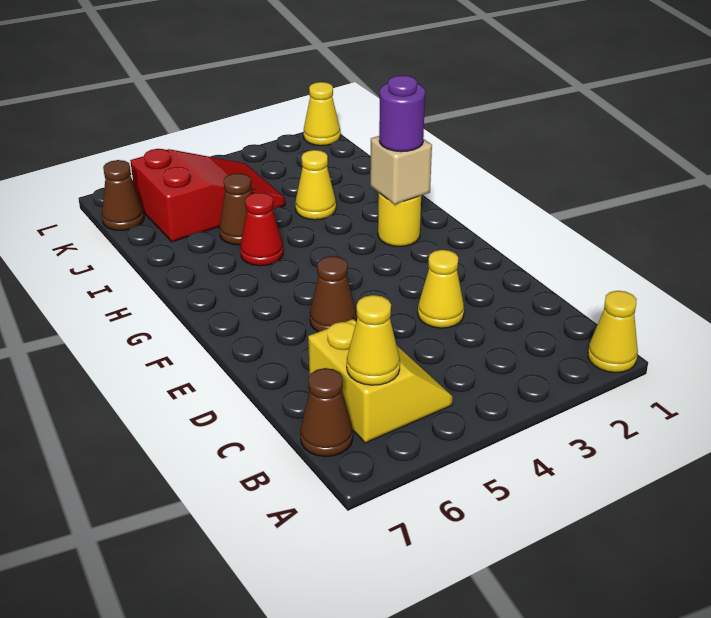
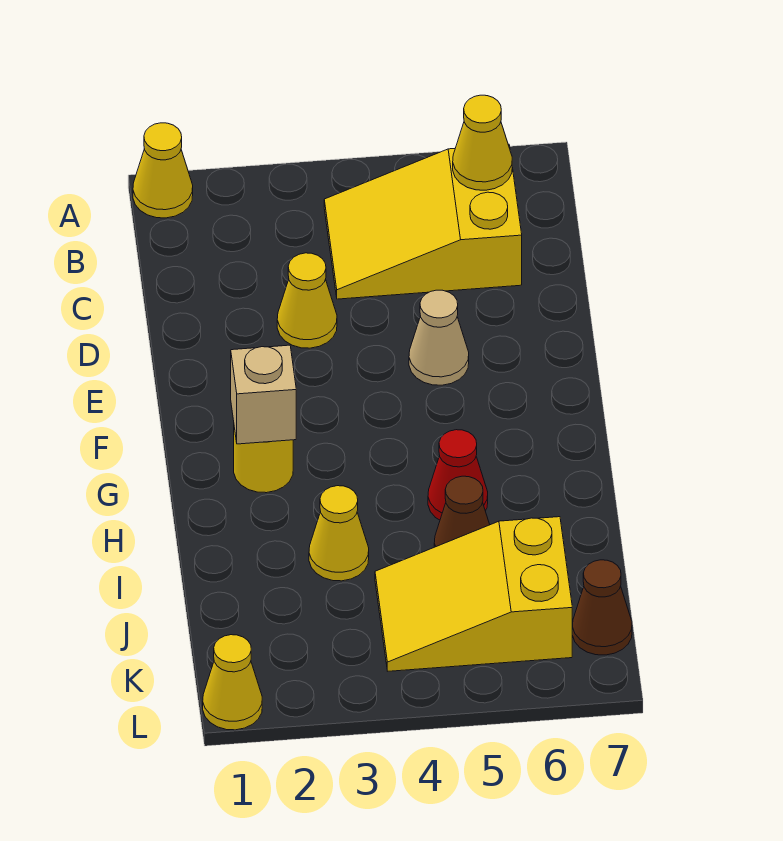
yellow slope B5:C6 level 1 top 6 -> yellow slope B4:C6 level 1 top 6
brown cone B7 level 1 -> none
brown cone E5 level 1 -> tan cone E5 level 1
purple round brick G2 level 3 -> none
red slope J4:K6 level 1 top 6 -> yellow slope J4:K6 level 1 top 6

